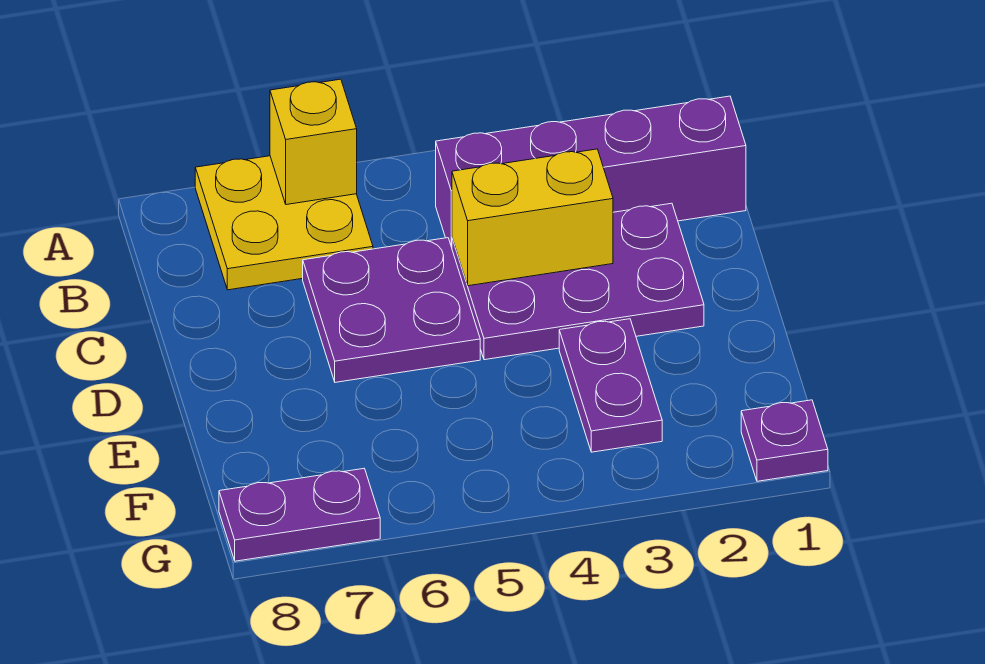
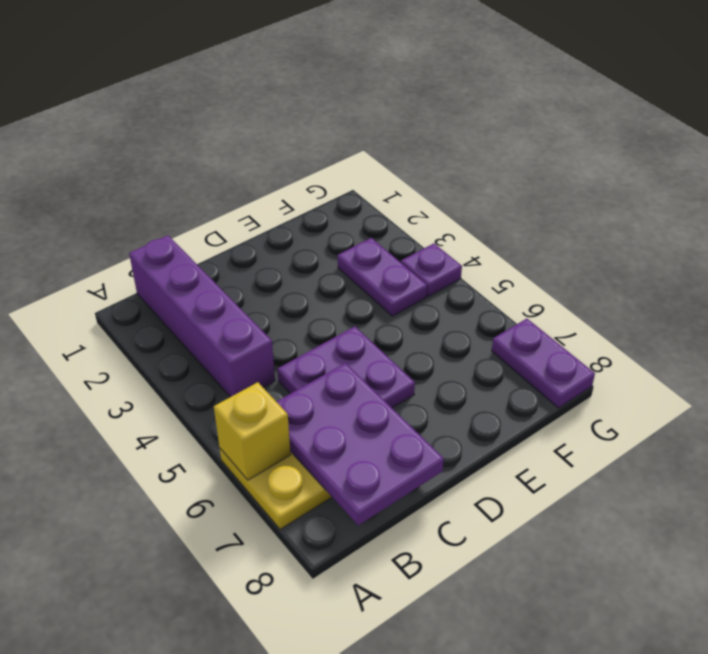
purple plate C2:D4 level 1 -> purple plate B6:C8 level 2
yellow brick C3:C4 level 2 -> none
purple plate E3:F3 level 1 -> purple plate F3:F4 level 1
purple plate G1 level 1 -> purple plate G4 level 1

